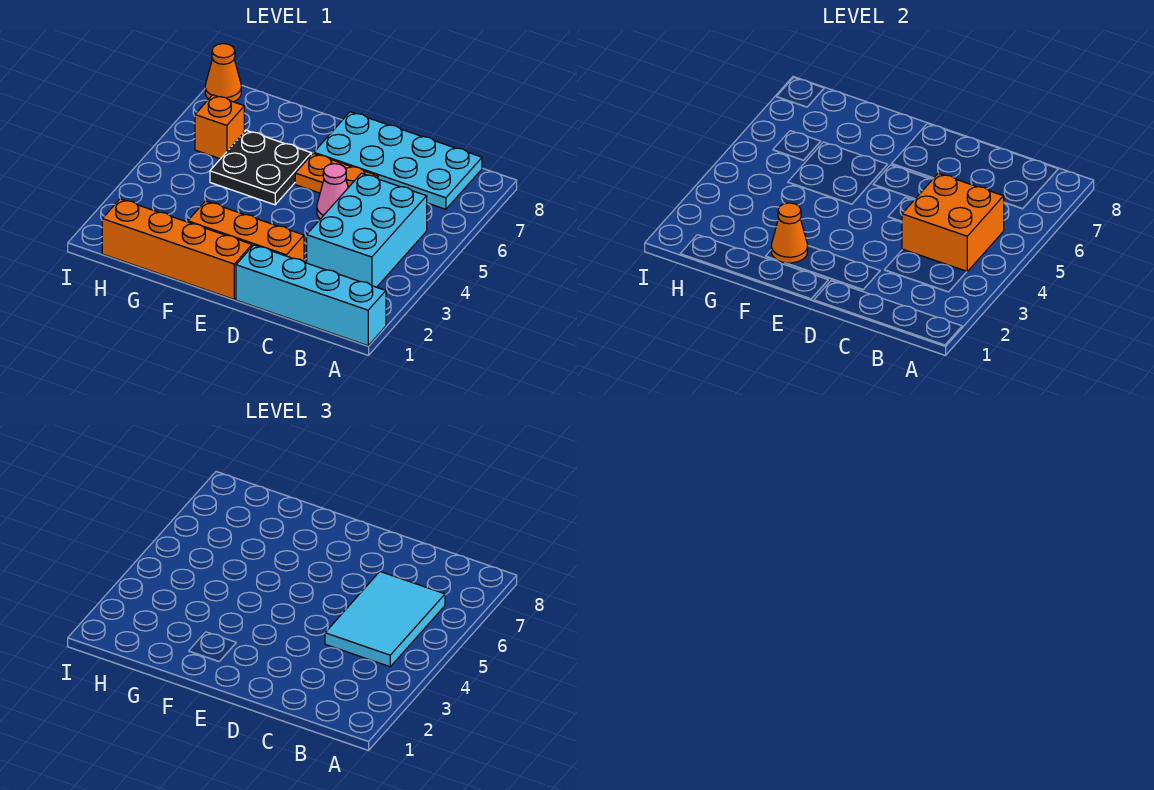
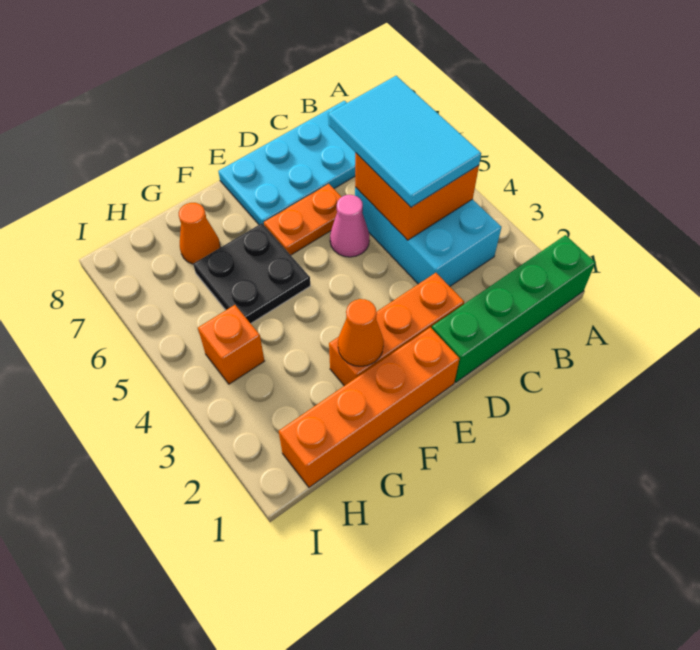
cyan brick A1:D1 level 1 -> green brick A1:D1 level 1
orange brick H6 level 1 -> orange brick H4 level 1
orange cone I8 level 1 -> orange cone G7 level 1

